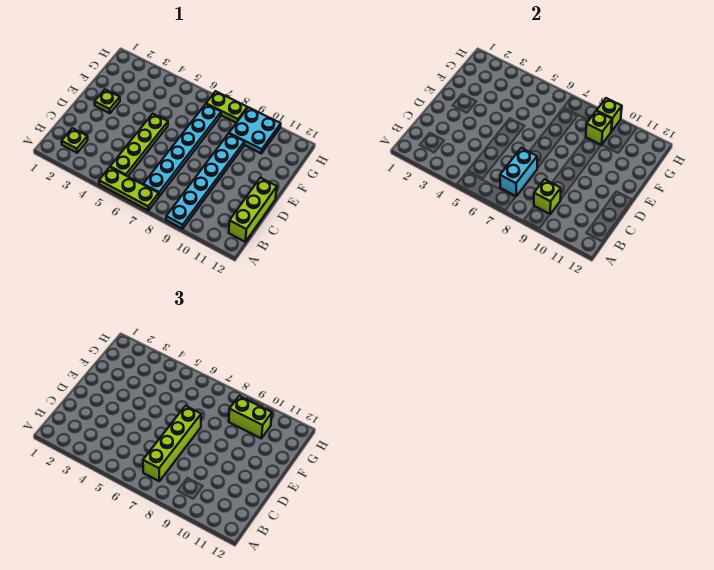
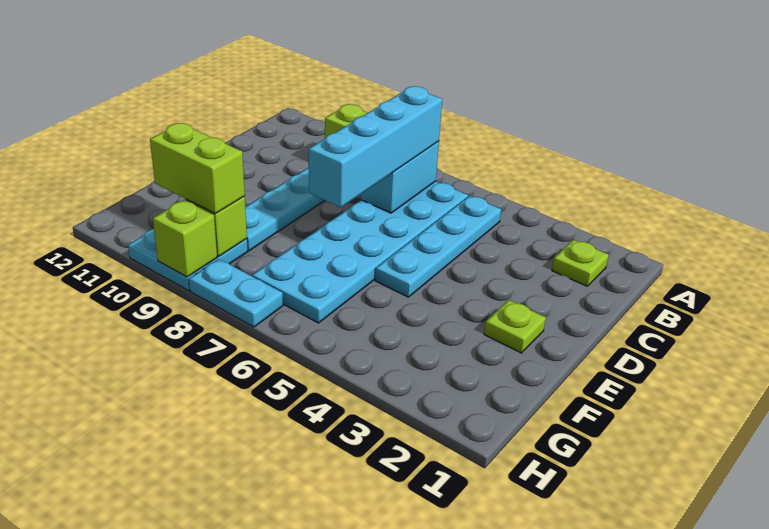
lime plate A5:A7 level 1 -> none
lime plate B5:E5 level 1 -> cyan plate B5:E5 level 1
cyan plate B7:G7 level 1 -> cyan plate B6:G7 level 1
lime brick B7:E7 level 3 -> cyan brick B7:E7 level 3
lime brick B12:D12 level 1 -> none
lime plate H7:H8 level 1 -> cyan plate H7:H8 level 1

